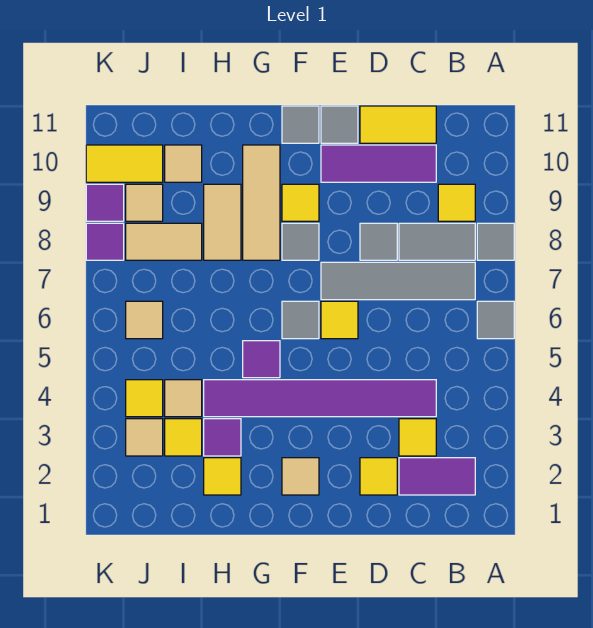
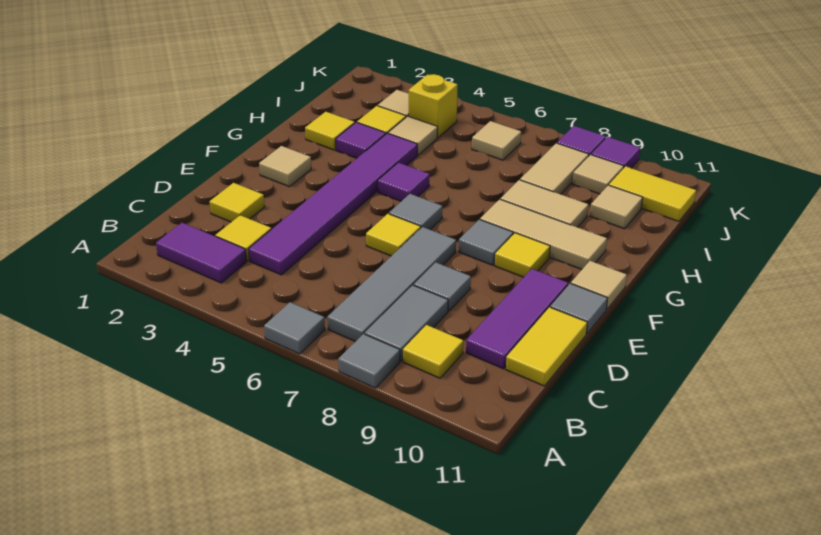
purple tile B2:C2 level 1 -> purple tile B2:B3 level 1
grey tile F11 level 1 -> tan tile F11 level 1
yellow tile J4 level 1 -> yellow brick J4 level 1
yellow tile J10:K10 level 1 -> yellow tile J10:J11 level 1

